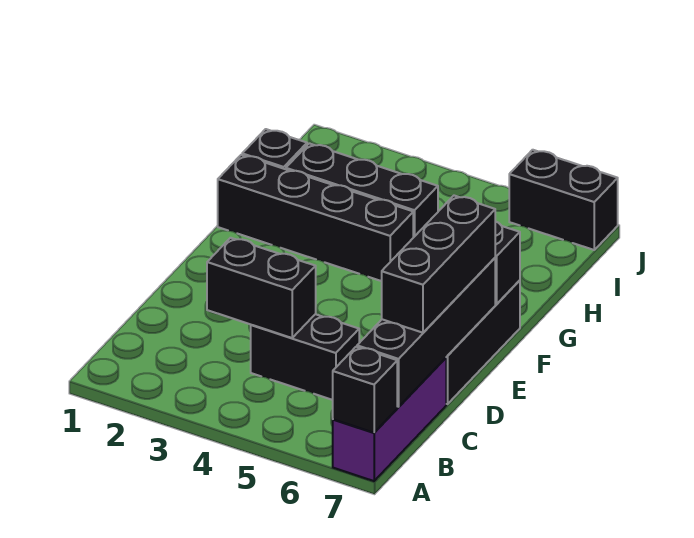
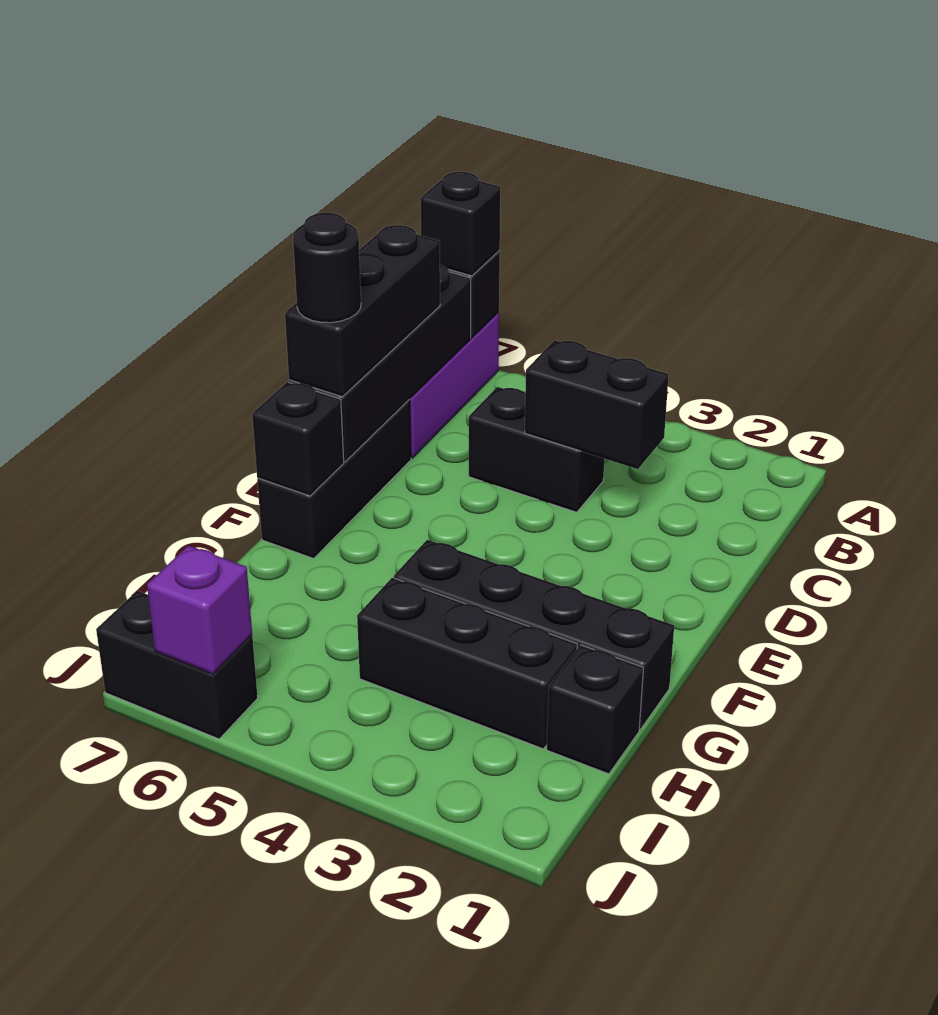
none -> black brick A7 level 3
none -> black round brick E7 level 4
none -> purple brick J6 level 2

